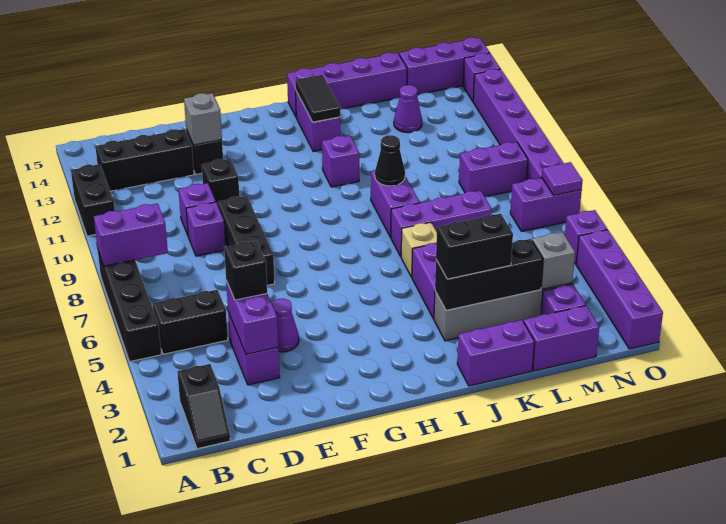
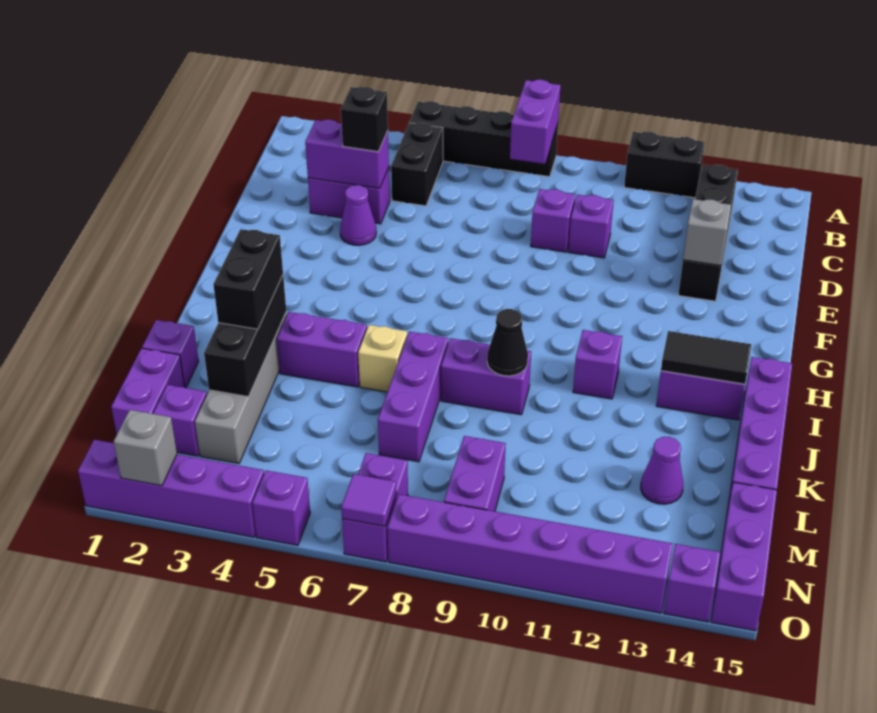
black slope B1:B2 level 1 top 2 -> none
black brick E7:E9 level 1 -> none
black brick E11 level 1 -> none
purple brick J1:K1 level 1 -> purple brick K1 level 1
grey brick M3 level 2 -> grey brick O2 level 2

